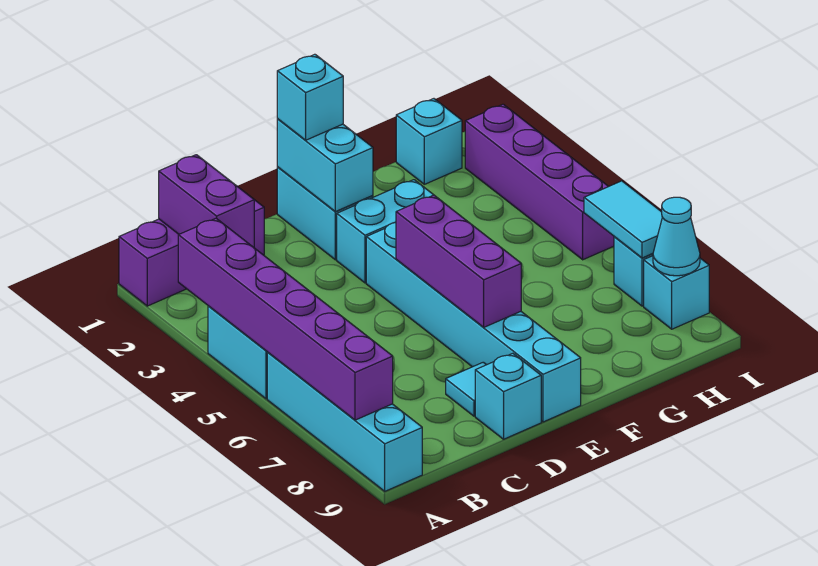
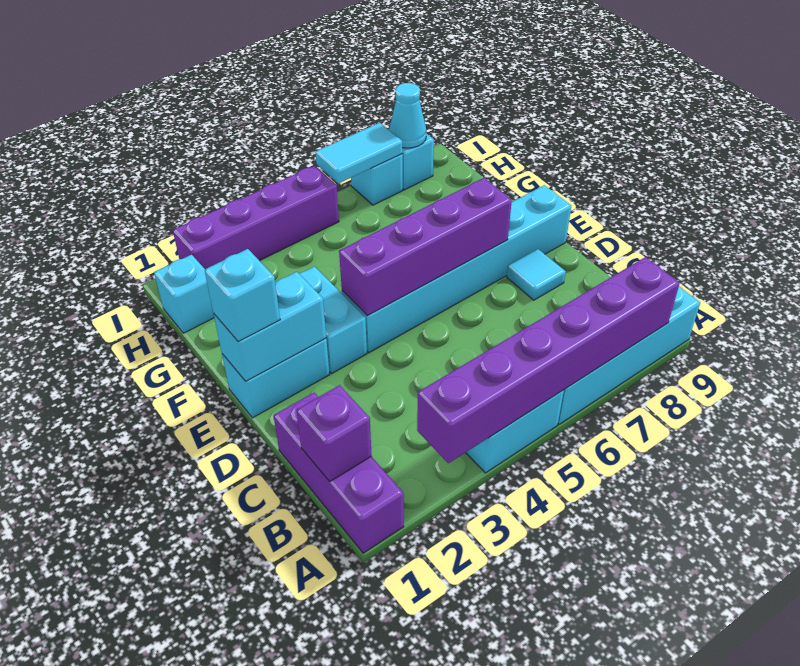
purple brick B1:B2 level 2 -> purple brick B1 level 2
cyan brick D9 level 1 -> none
purple brick E5:E7 level 2 -> purple brick E4:E7 level 2

